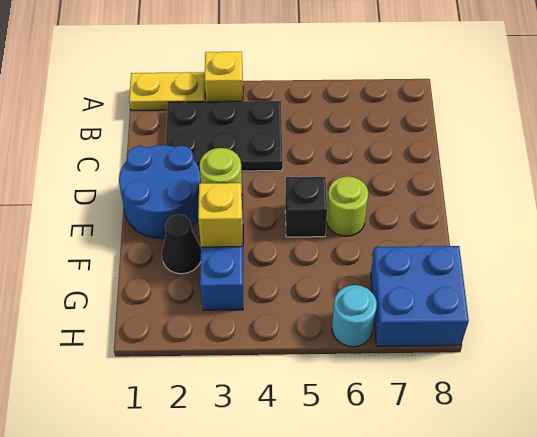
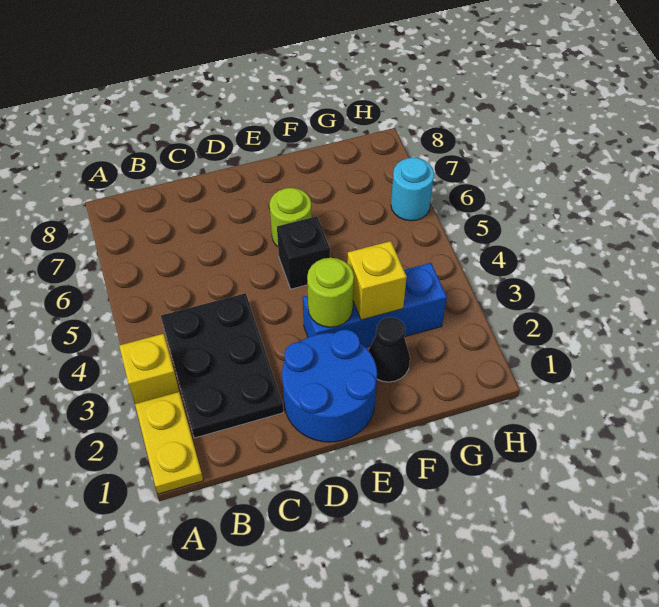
blue brick G7:H8 level 1 -> none

